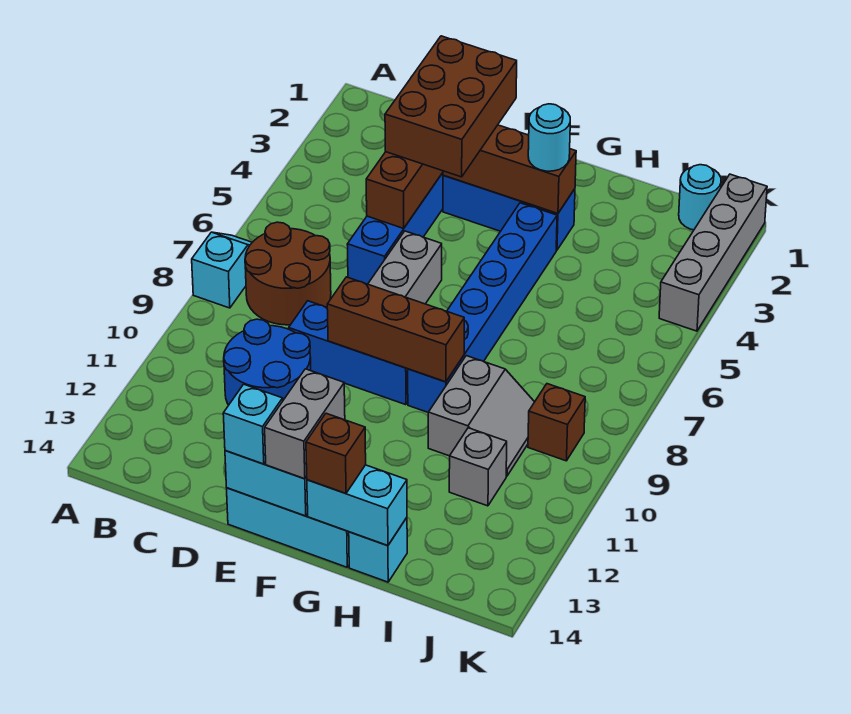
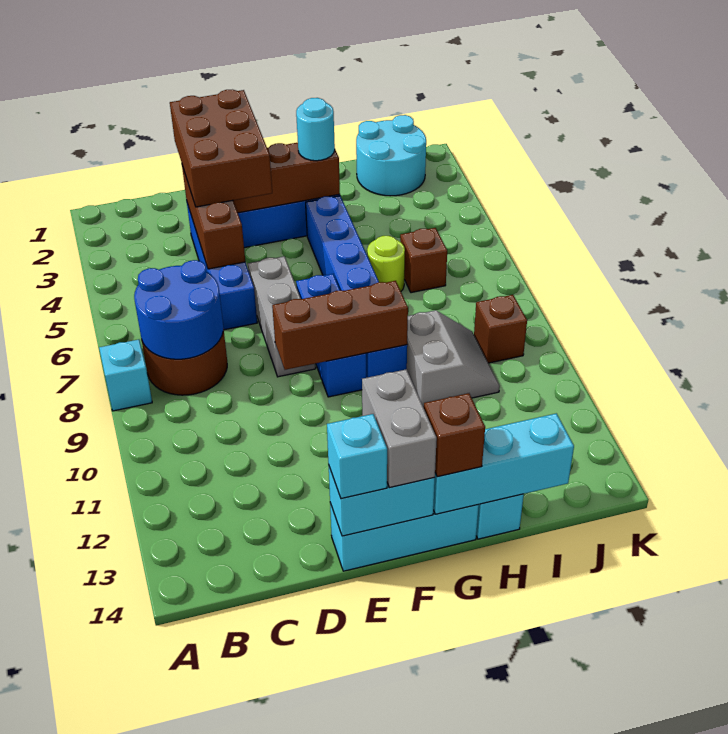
blue round brick C10:D11 level 1 -> blue round brick B7:C8 level 2
blue brick D9:F9 level 1 -> blue brick F7:F9 level 1
cyan brick G14:H14 level 2 -> cyan brick G14:I14 level 2
none -> lime round brick H6 level 1
none -> brown brick I6 level 1
grey brick I11 level 1 -> none
cyan round brick J1 level 1 -> cyan round brick I1:J2 level 1
grey brick K1:K4 level 1 -> none

